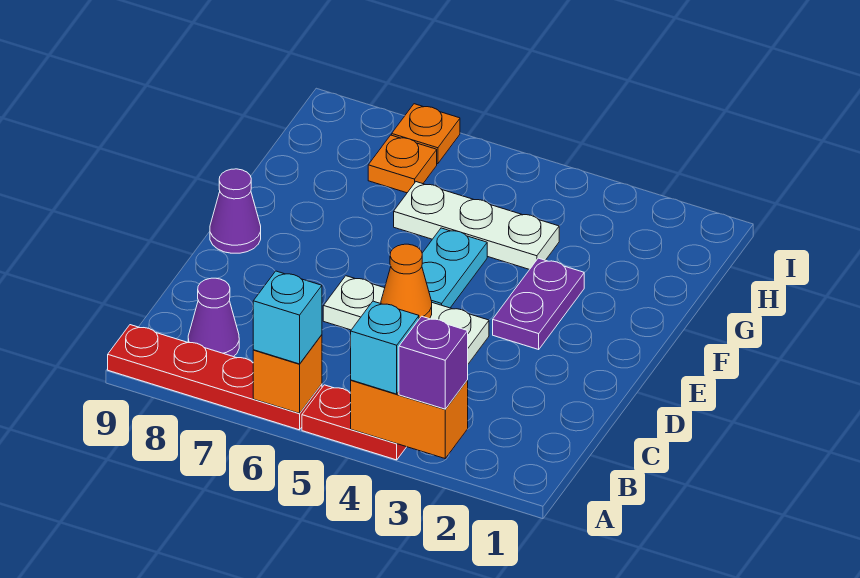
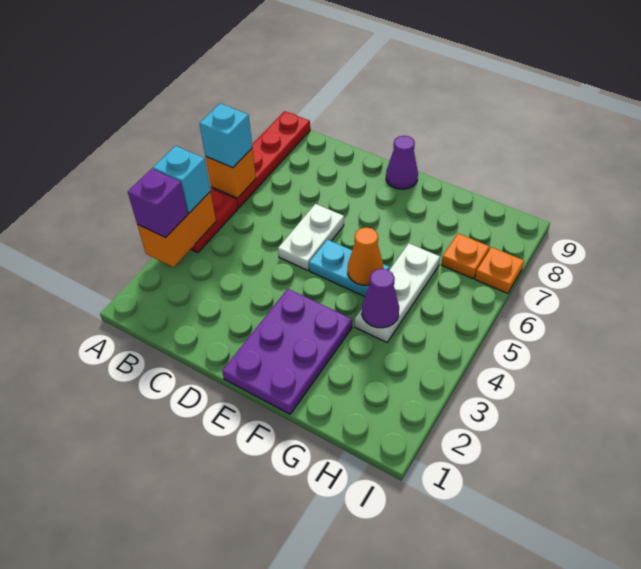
purple cone B8 level 1 -> purple cone G4 level 2
white plate D4:D6 level 1 -> white plate D5:D6 level 1
orange cone D5 level 2 -> orange cone F5 level 2
purple plate E3:F3 level 1 -> purple plate E1:F3 level 1

